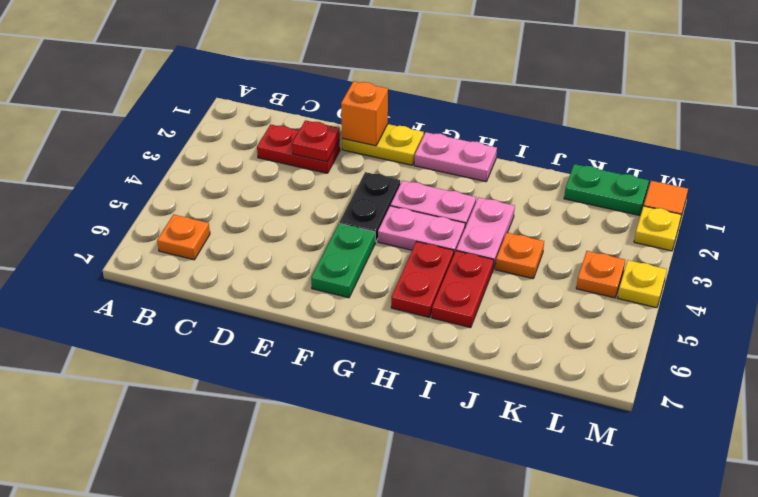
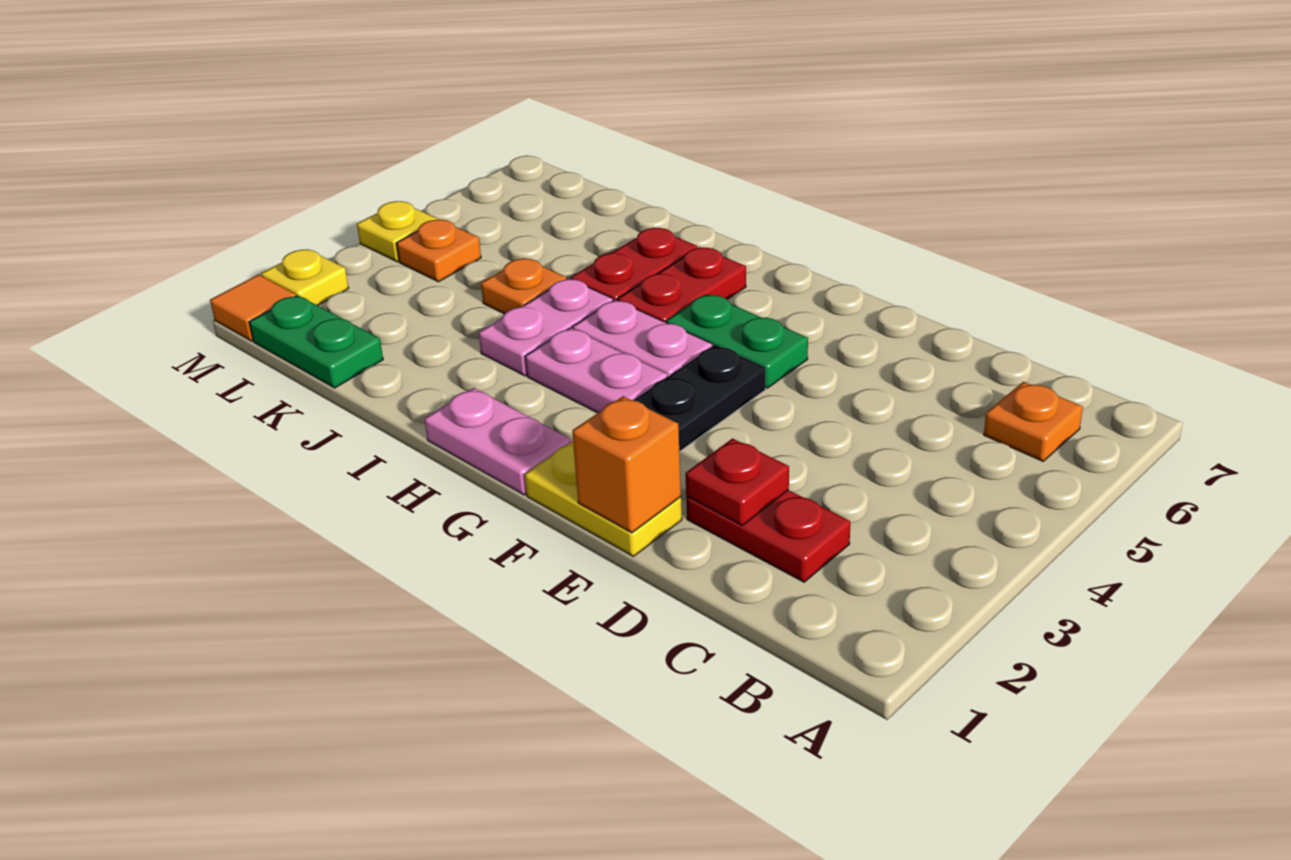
green plate F5:F6 level 1 -> green plate F5:G5 level 1

